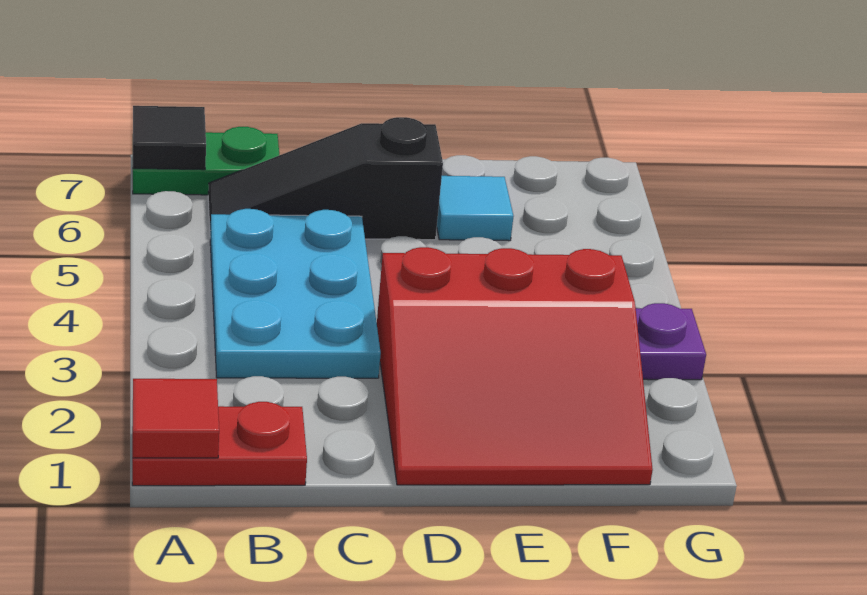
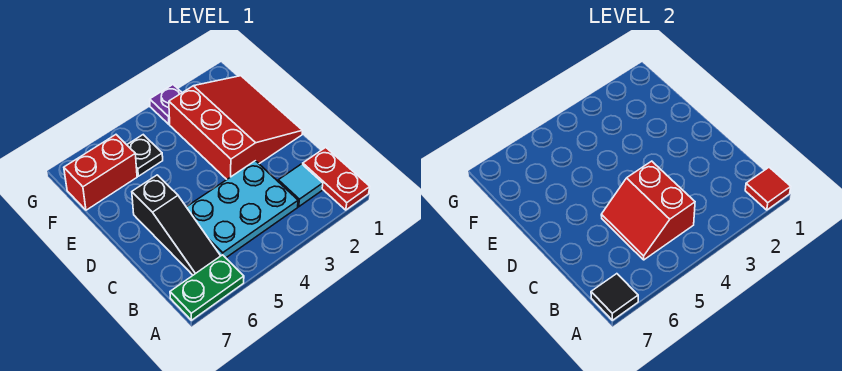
green plate A7:B7 level 1 -> green plate A6:A7 level 1
none -> red slope B4:C5 level 2 top 4
cyan tile E6 level 1 -> cyan tile B2 level 1
none -> black plate F5 level 1
none -> red brick F6:F7 level 1

